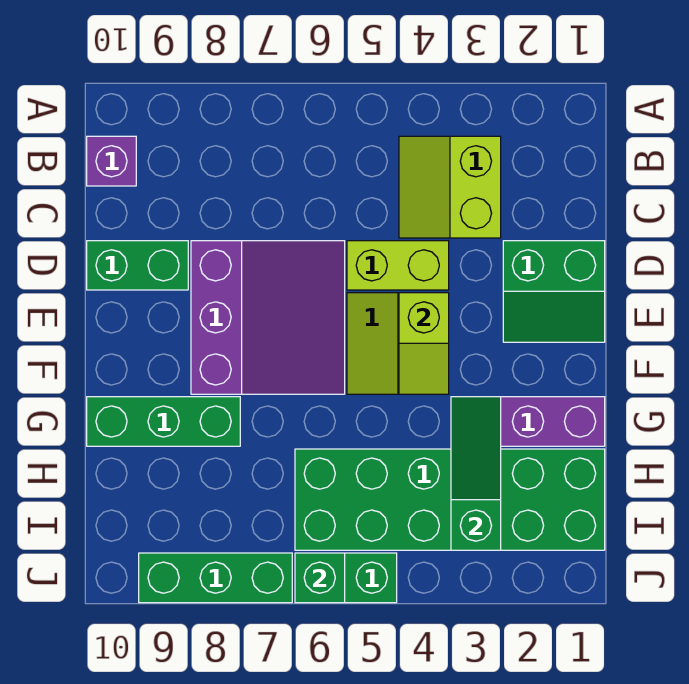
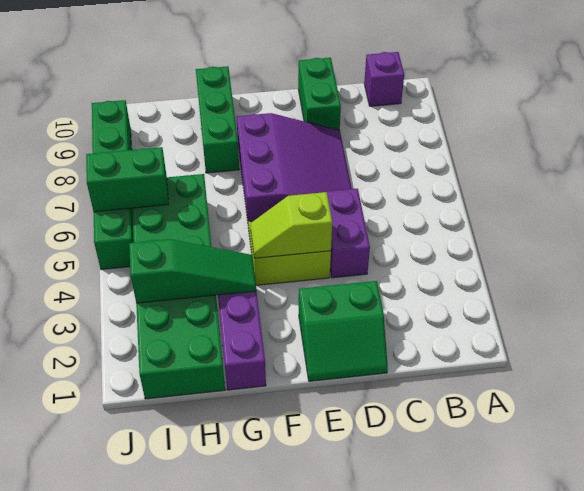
lime slope B3:C4 level 1 top 3 -> none
green slope D1:E2 level 1 top D -> green slope D1:E2 level 1 top 2
lime brick D4:D5 level 1 -> purple brick D4:D5 level 1
purple slope D6:F8 level 1 top 8 -> purple slope D6:F8 level 1 top F
green brick J6 level 2 -> green brick I6:J6 level 2

